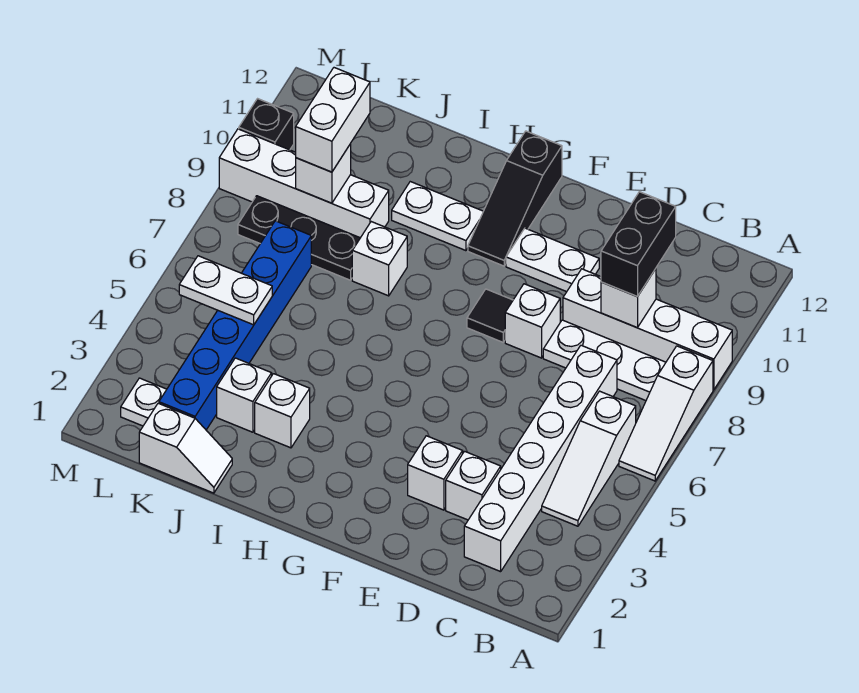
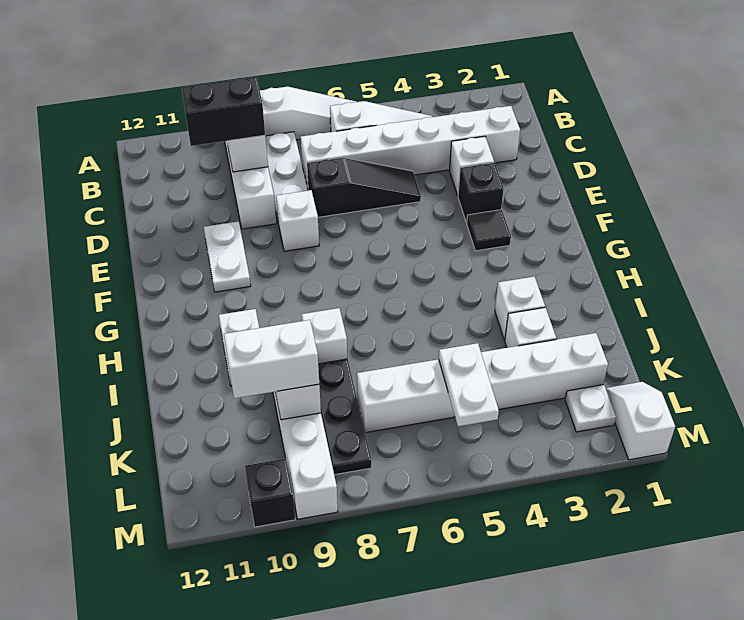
white brick E3 level 1 -> black brick E3 level 1
black tile F8 level 1 -> black tile F3 level 1
black slope G10:G12 level 1 top 12 -> black slope D5:D7 level 1 top 7
white slope J1:K1 level 1 top K -> white slope L1:M1 level 1 top M
blue brick K2:K7 level 1 -> white brick K2:K7 level 1

